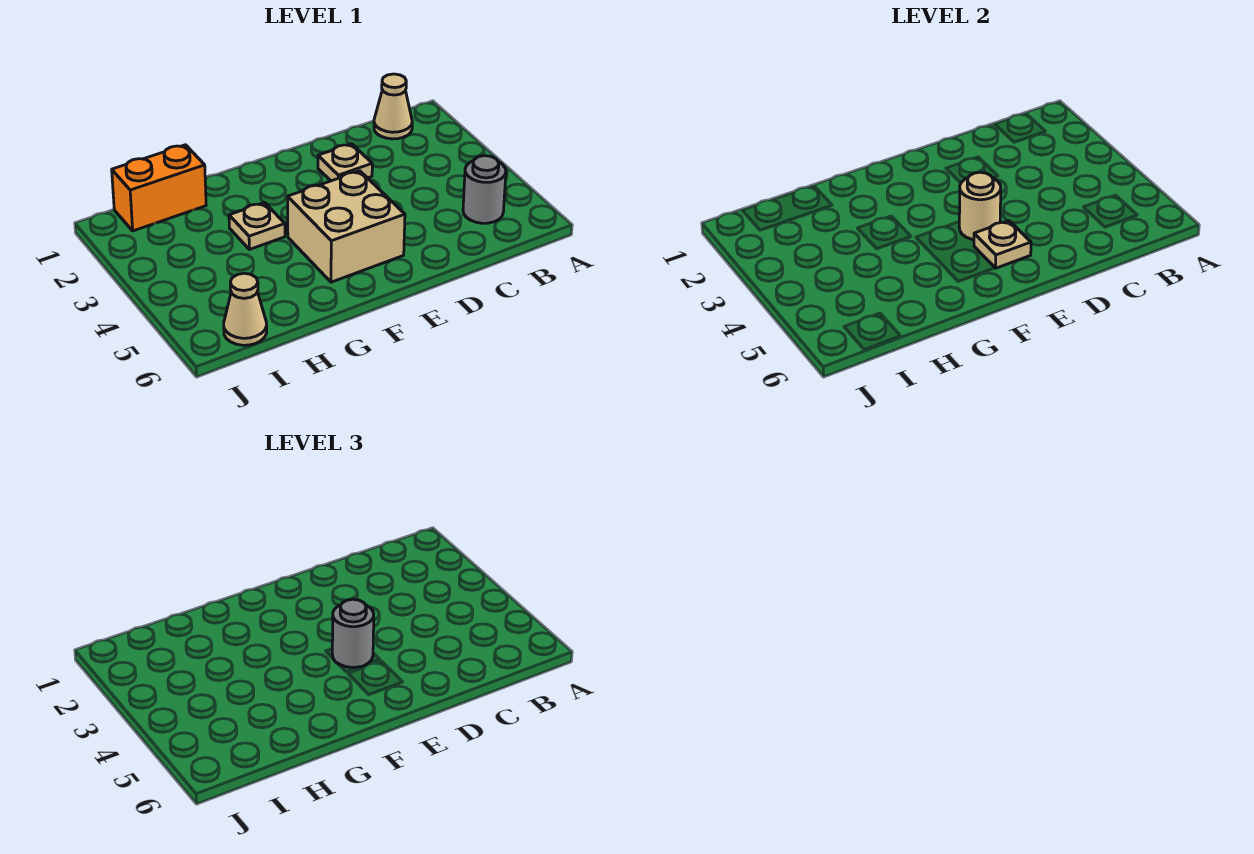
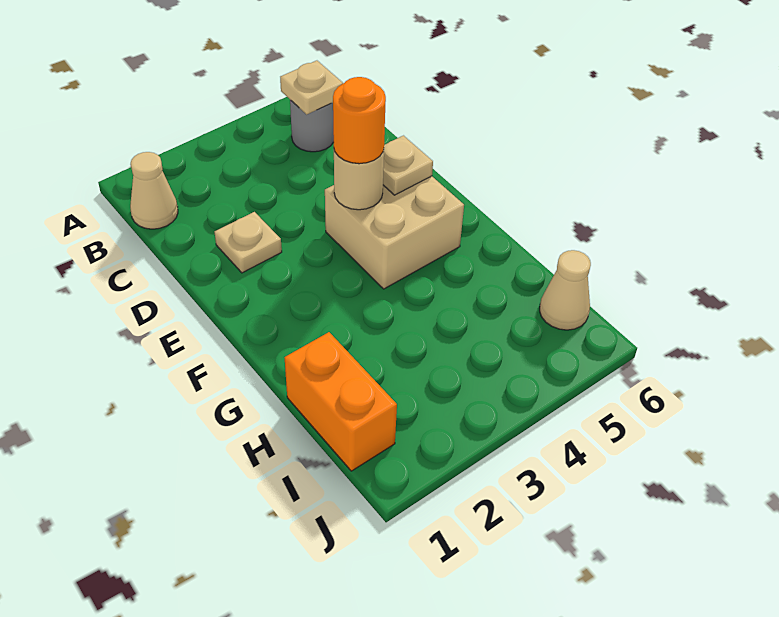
grey round brick E4 level 3 -> orange round brick E4 level 3
tan plate G3 level 1 -> tan plate B5 level 2

